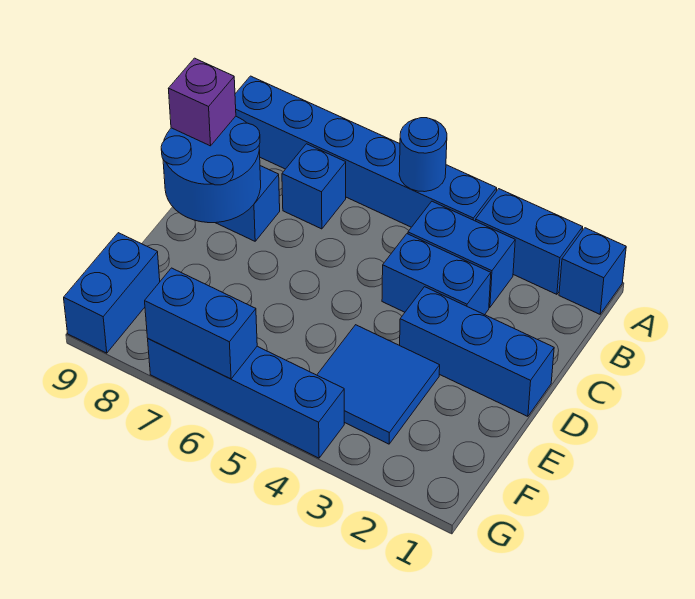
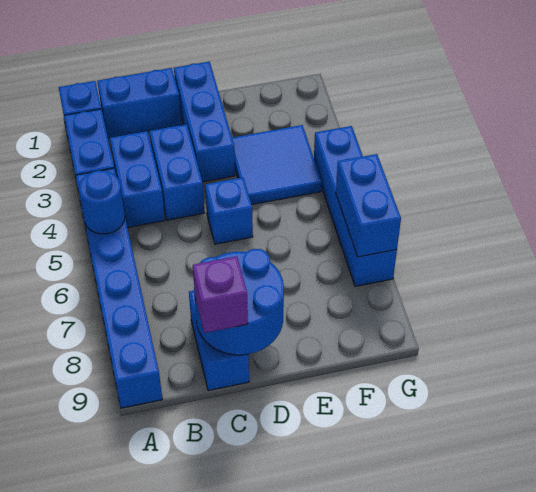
blue brick B7 level 1 -> blue brick D5 level 1
blue brick F9:G9 level 1 -> blue brick B1:C1 level 1

